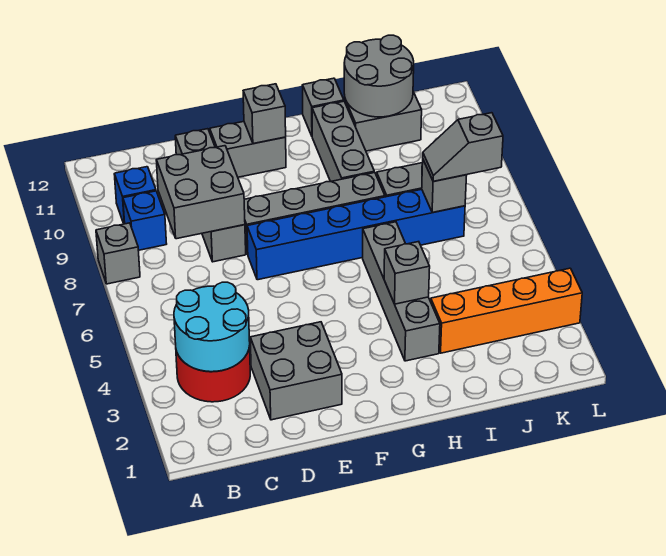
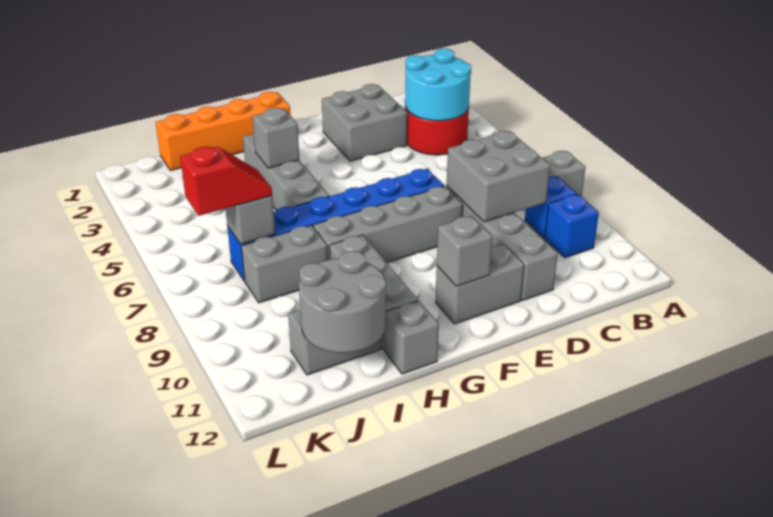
orange brick I3:L3 level 1 -> orange brick G1:J1 level 1
grey slope J7:K7 level 3 top K -> red slope J7:K7 level 3 top K

